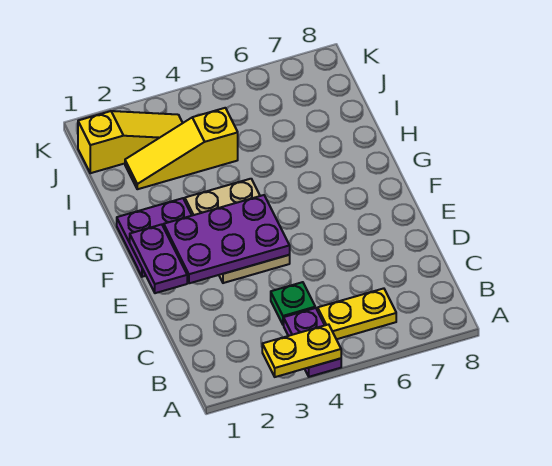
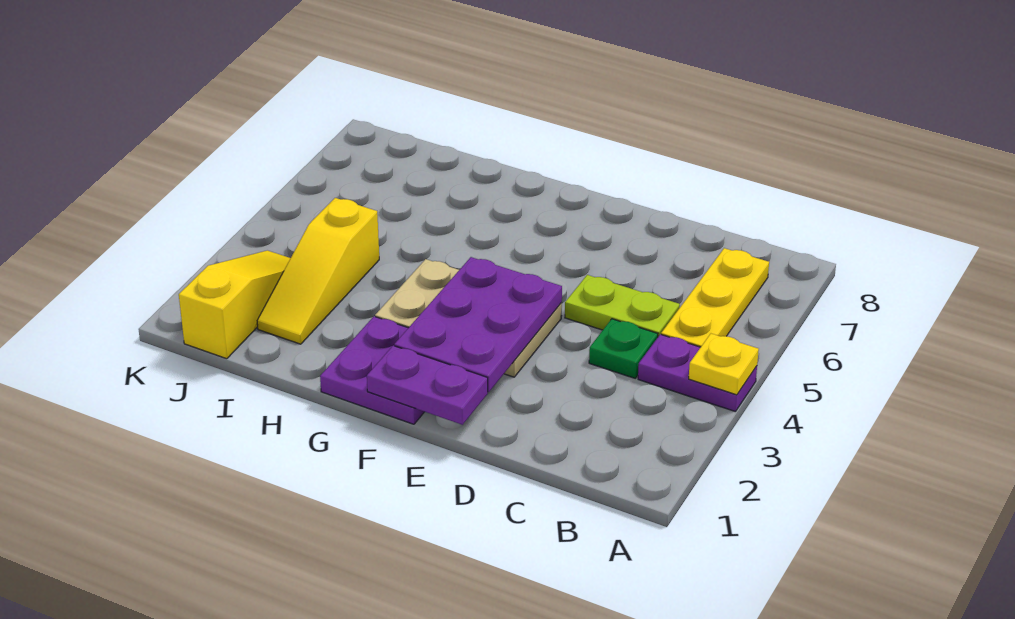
yellow plate A3:A4 level 2 -> yellow plate A4 level 2
yellow plate B5:B6 level 1 -> yellow plate B5:B7 level 1
none -> lime plate C5:D5 level 1

